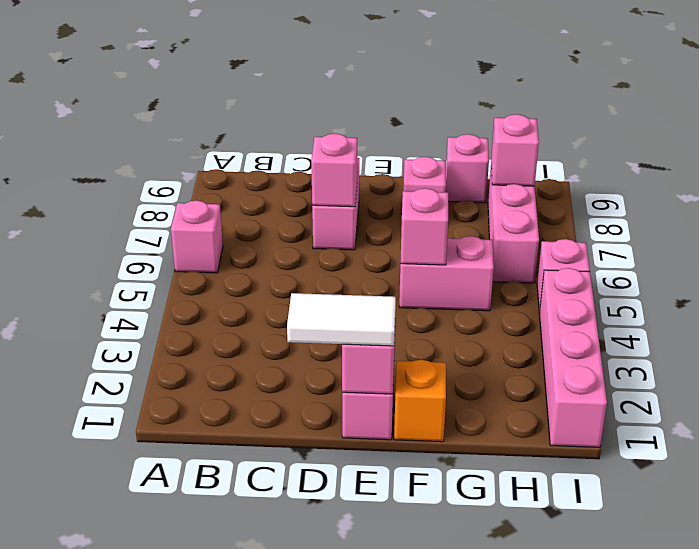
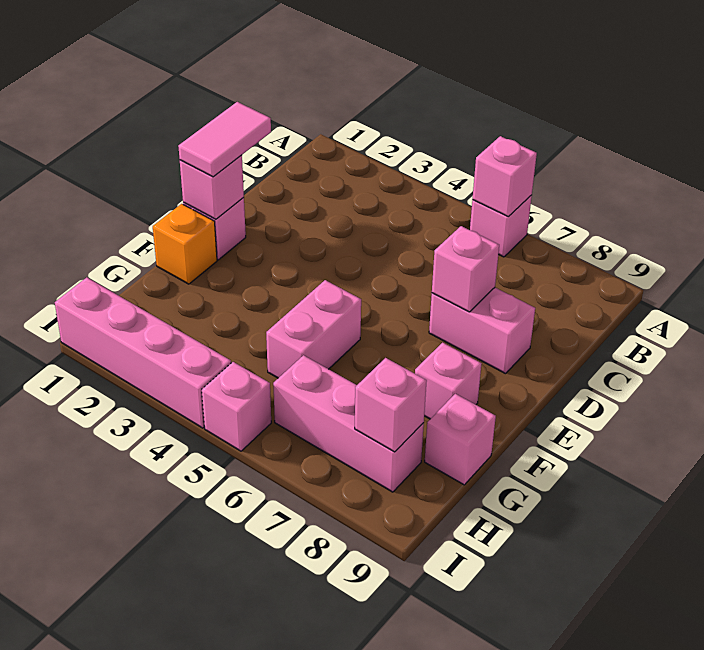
white tile D1:E1 level 3 -> pink tile D1:E1 level 3
pink brick F5 level 2 -> pink brick A6 level 2

